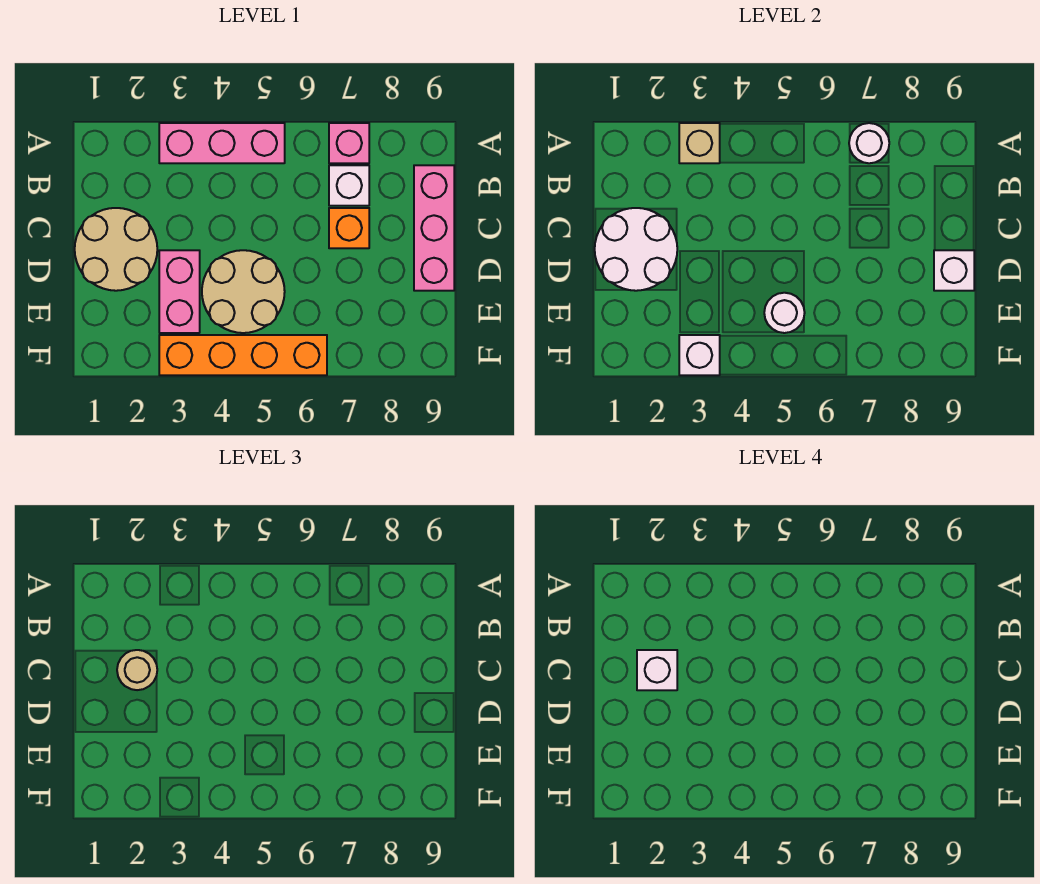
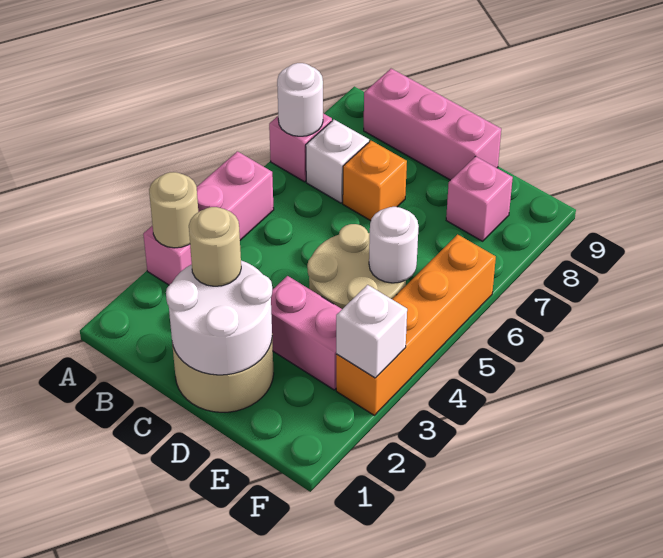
tan brick A3 level 2 -> tan round brick A3 level 2
white brick C2 level 4 -> none
white brick D9 level 2 -> none
none -> pink brick E8 level 1

